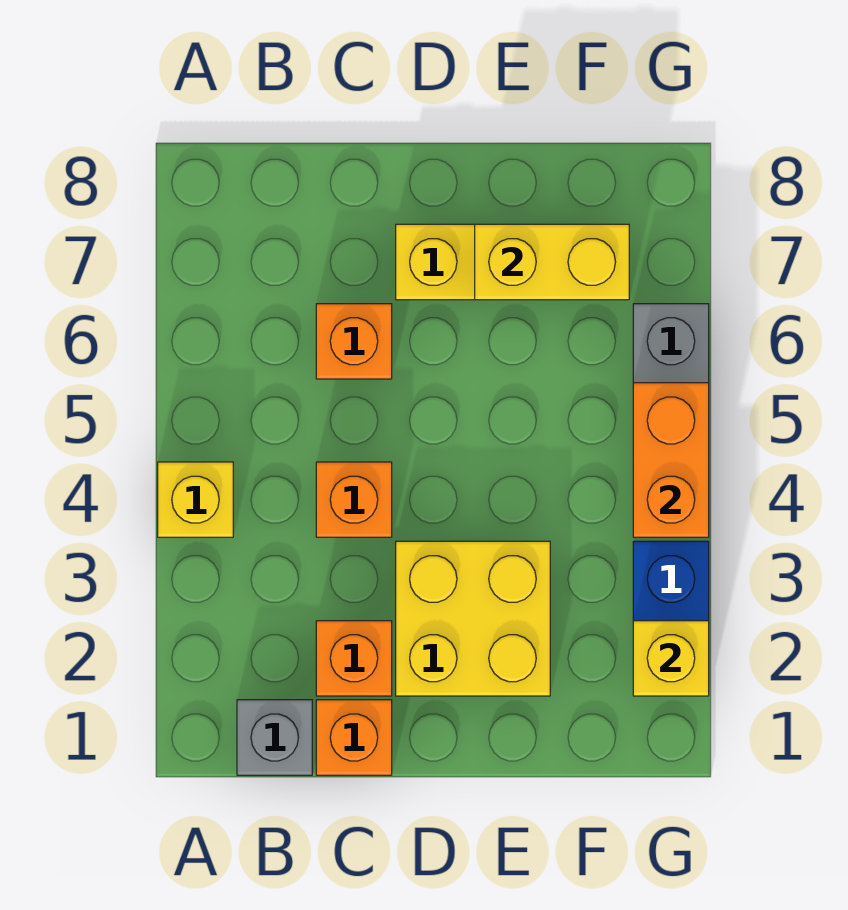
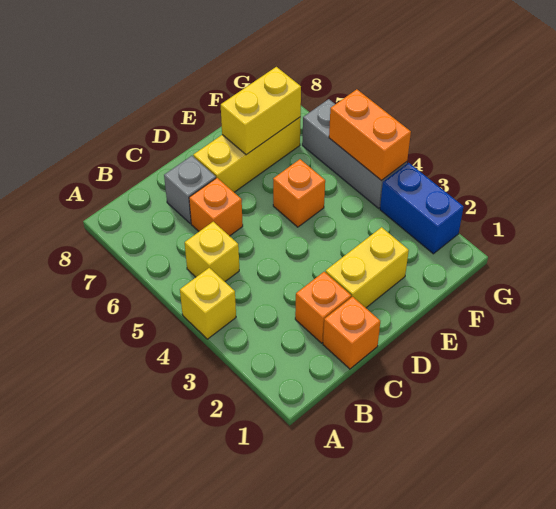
grey brick B1 level 1 -> grey brick C7 level 1
orange brick C4 level 1 -> orange brick E5 level 1
yellow brick D2:E3 level 1 -> yellow brick D2:E2 level 1
yellow brick G2 level 2 -> yellow brick B5 level 1

